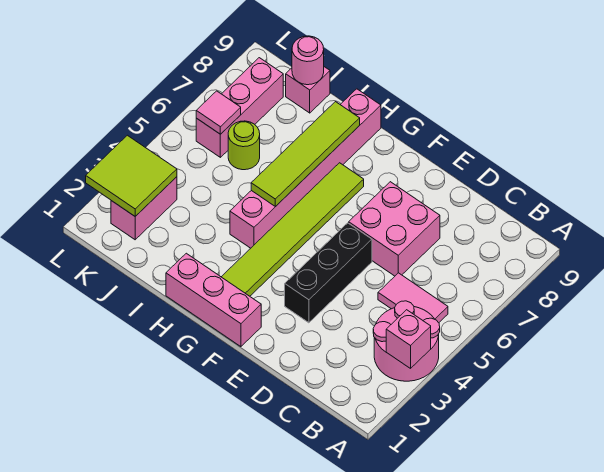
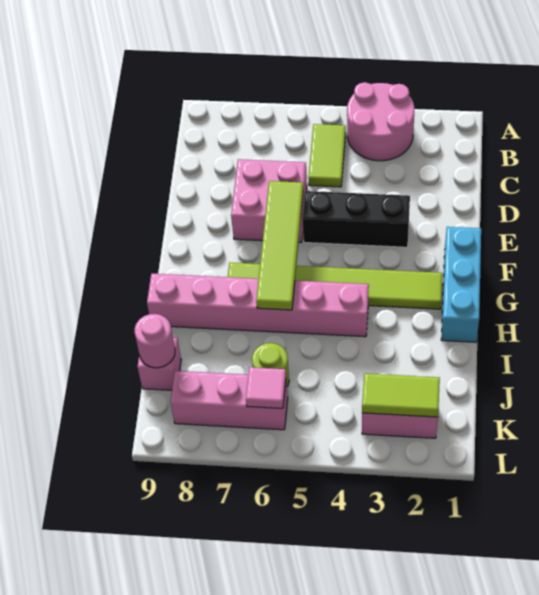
pink brick A3 level 2 -> none
pink tile B5:C5 level 1 -> lime tile B5:C5 level 1
pink brick F1:H1 level 1 -> cyan brick F1:H1 level 1
lime tile H5:H8 level 2 -> lime tile E6:H6 level 2
lime tile K2:L3 level 2 -> lime tile K2:K3 level 2

